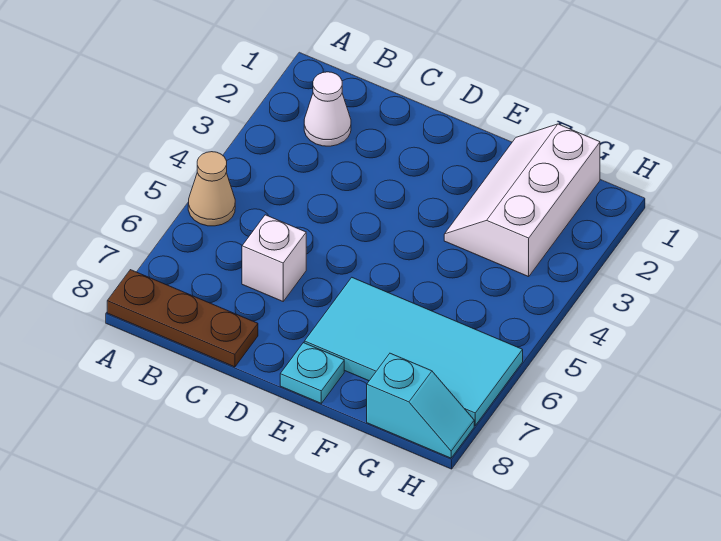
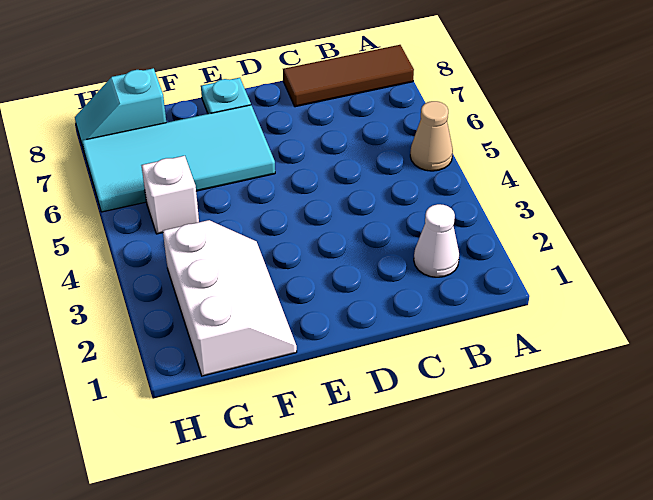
brown plate A8:C8 level 1 -> brown tile A8:C8 level 1
white brick C6 level 1 -> white brick G5 level 1

